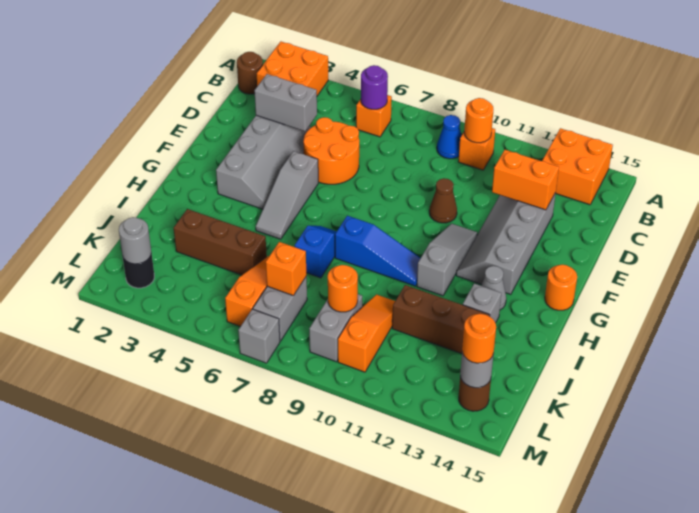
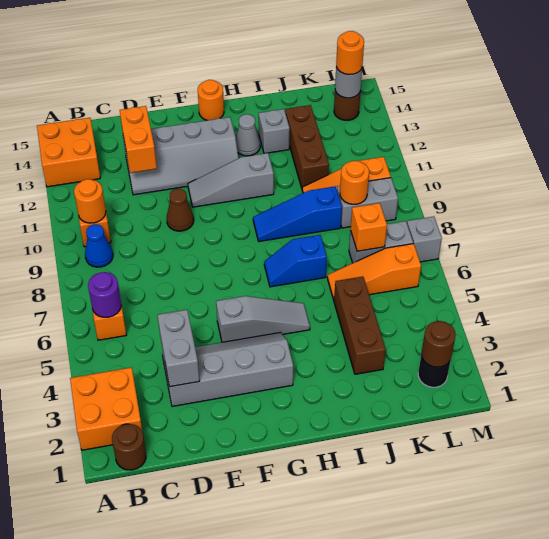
orange round brick D5:E6 level 1 -> none
blue slope H8:H10 level 1 top 8 -> blue slope H9:J9 level 1 top J
grey round brick L2 level 2 -> brown round brick L2 level 2

